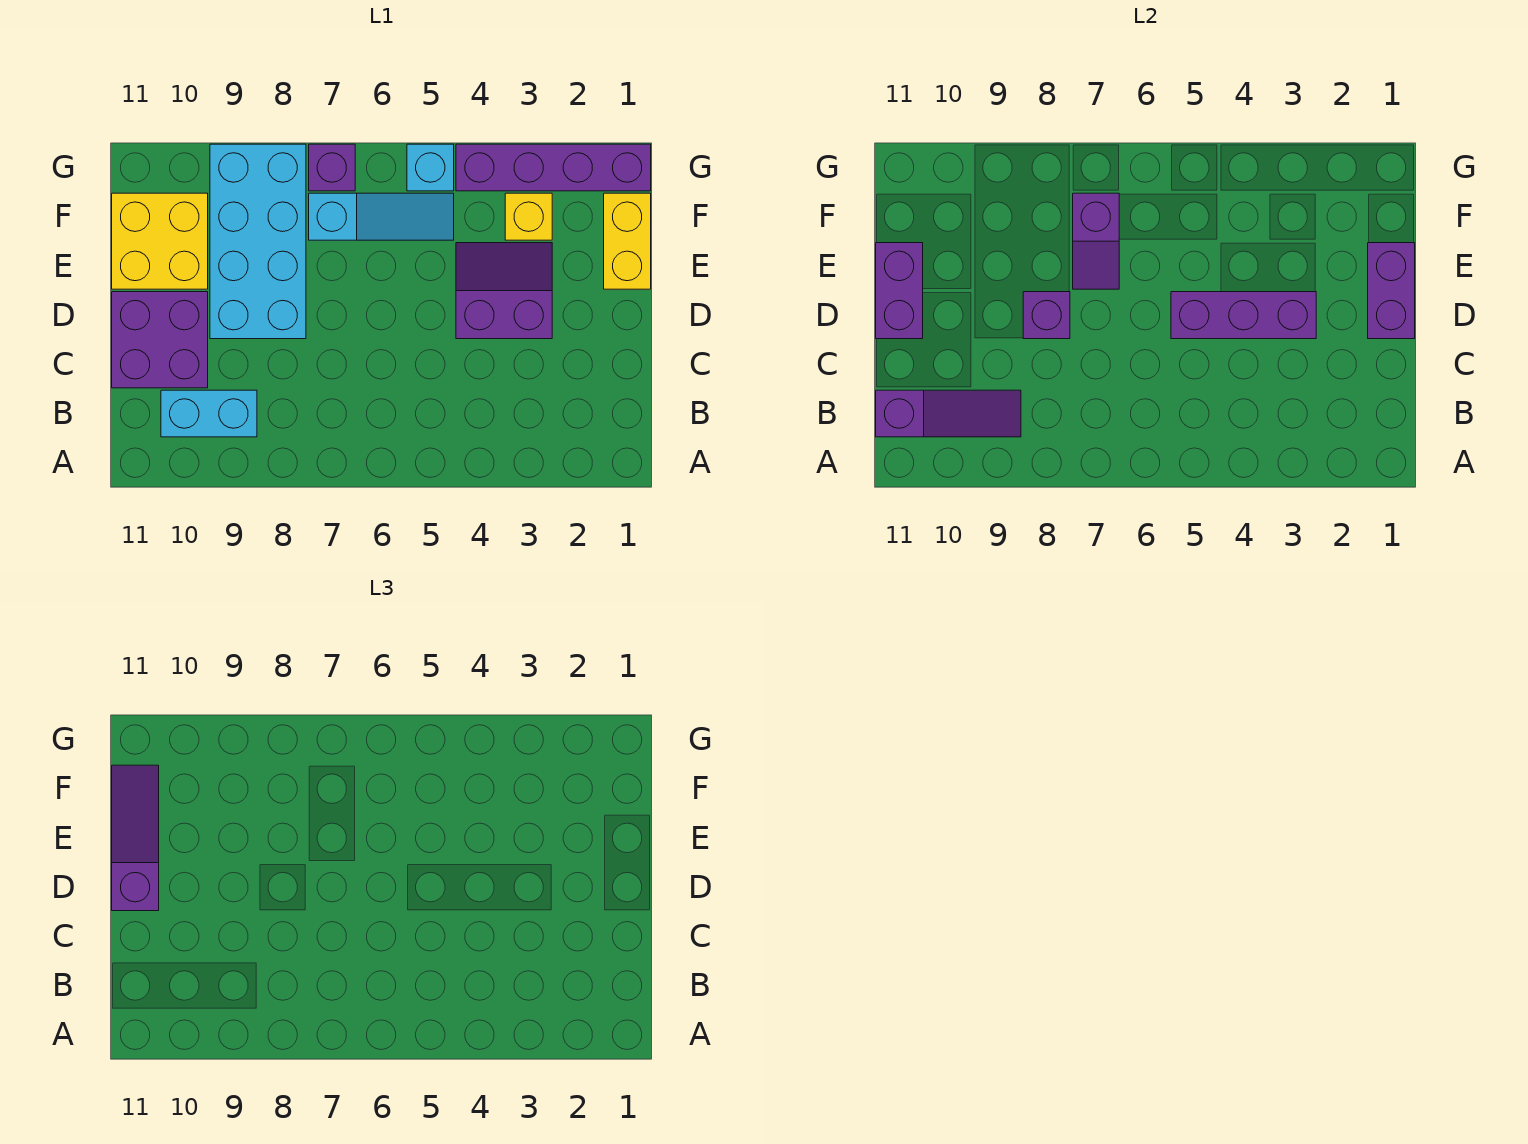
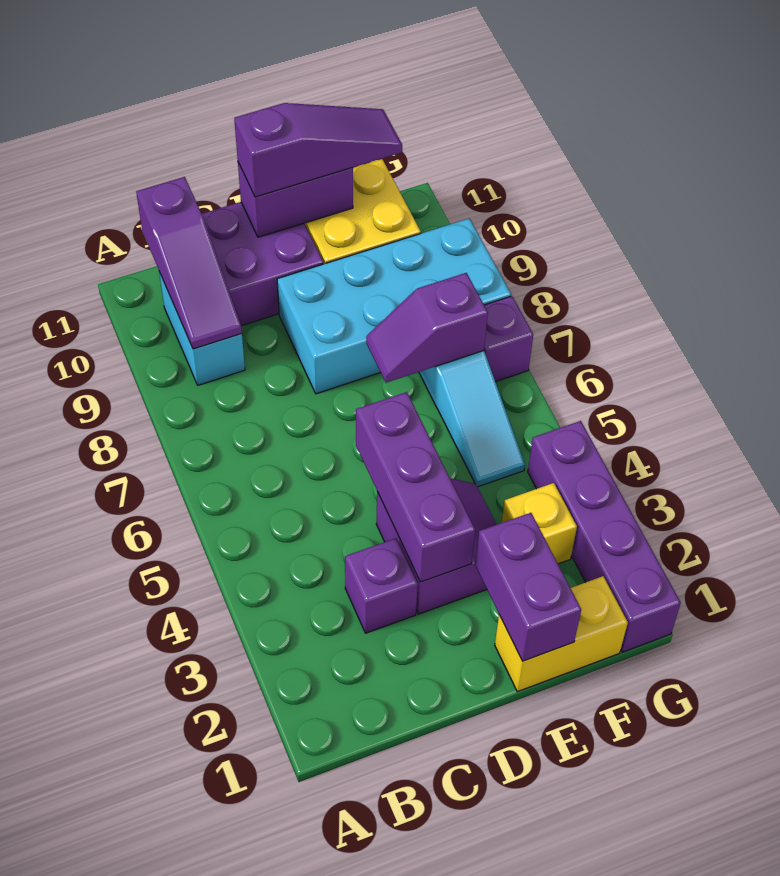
purple brick D1:E1 level 2 -> purple brick E1:E2 level 2
purple brick D8 level 2 -> purple brick C3 level 1
cyan brick G5 level 1 -> none

